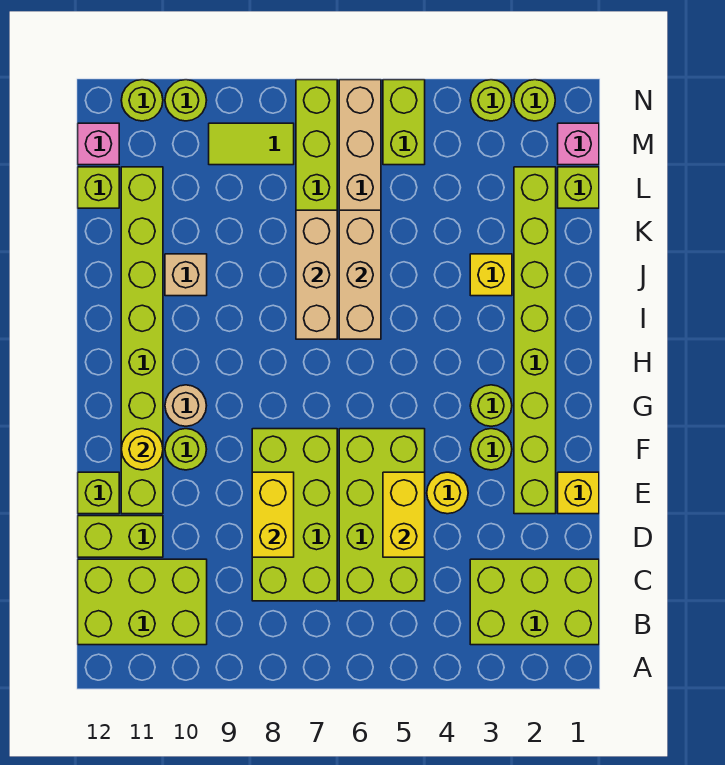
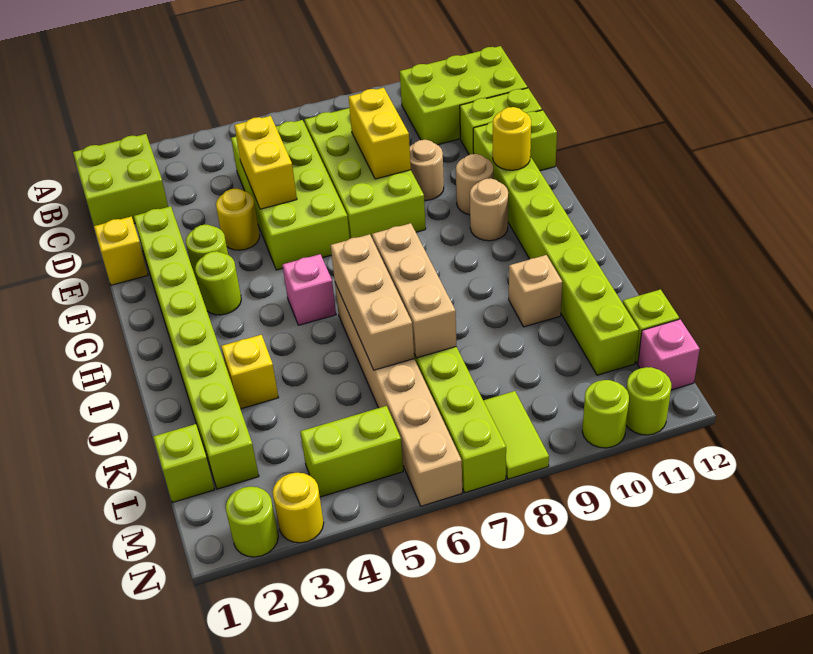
lime brick B1:C3 level 1 -> lime brick B1:C2 level 1
none -> tan round brick E9 level 1
lime round brick F10 level 1 -> tan round brick F10 level 1
pink brick M1 level 1 -> pink brick H5 level 1
lime brick M5:N5 level 1 -> lime brick M4:M5 level 1
lime tile M8:M9 level 1 -> lime tile M8:N8 level 1
lime round brick N3 level 1 -> yellow round brick N3 level 1

